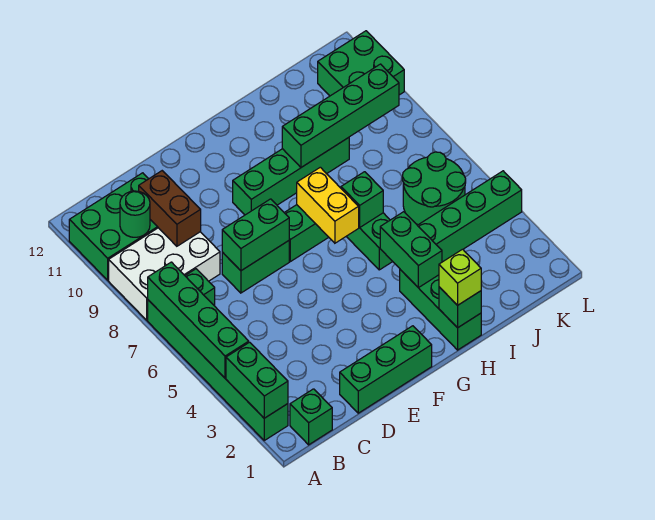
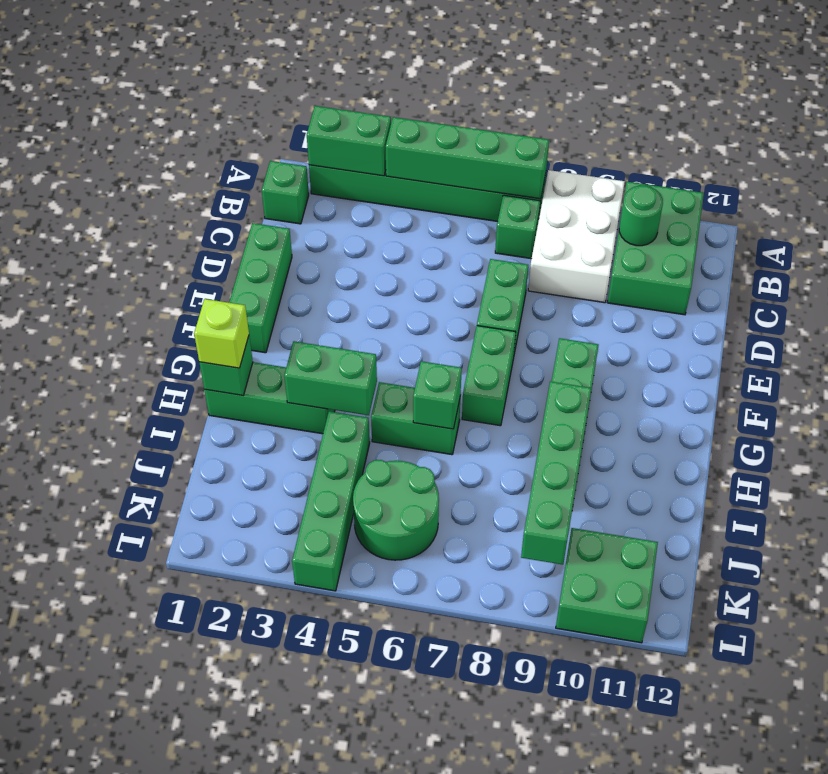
brown brick C9:C10 level 2 -> none
green brick D7:E7 level 2 -> none
yellow brick G6:G7 level 2 -> none

